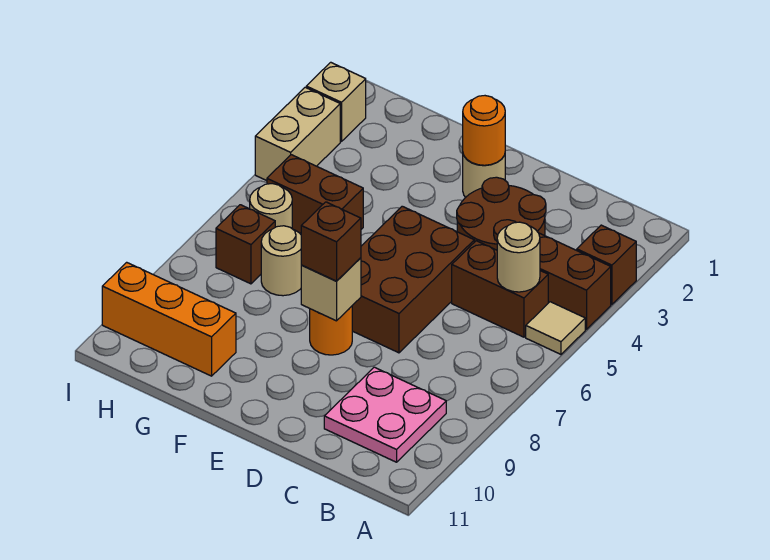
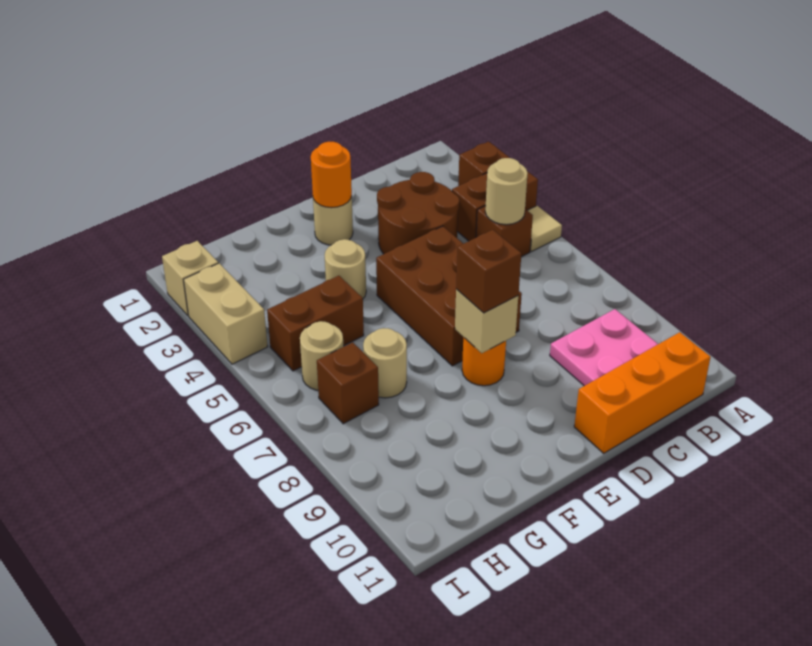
brown brick B5:C5 level 1 -> brown brick B5 level 1
none -> tan round brick F4 level 1
orange brick G10:I10 level 1 -> orange brick B11:D11 level 1

